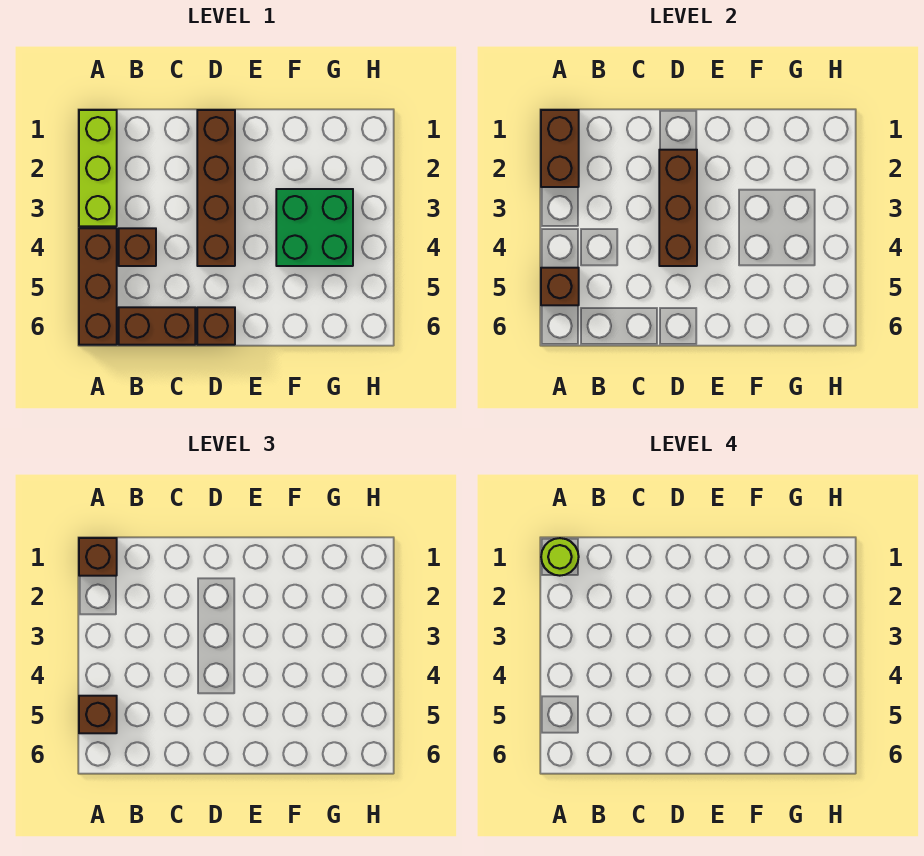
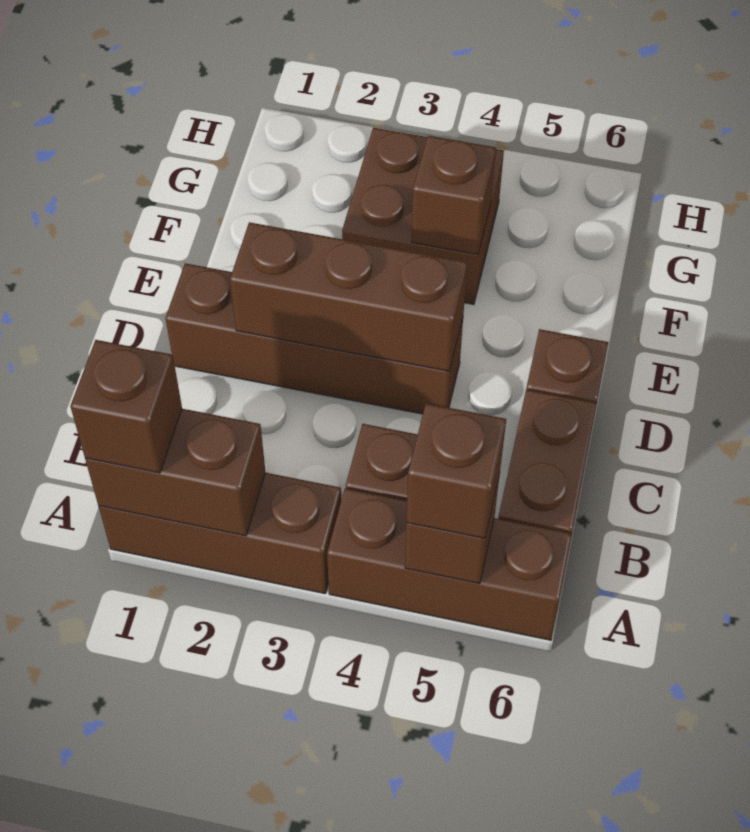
lime brick A1:A3 level 1 -> brown brick A1:A3 level 1
lime round brick A1 level 4 -> none
green brick F3:G4 level 1 -> brown brick F3:G4 level 1
none -> brown brick F4 level 2

